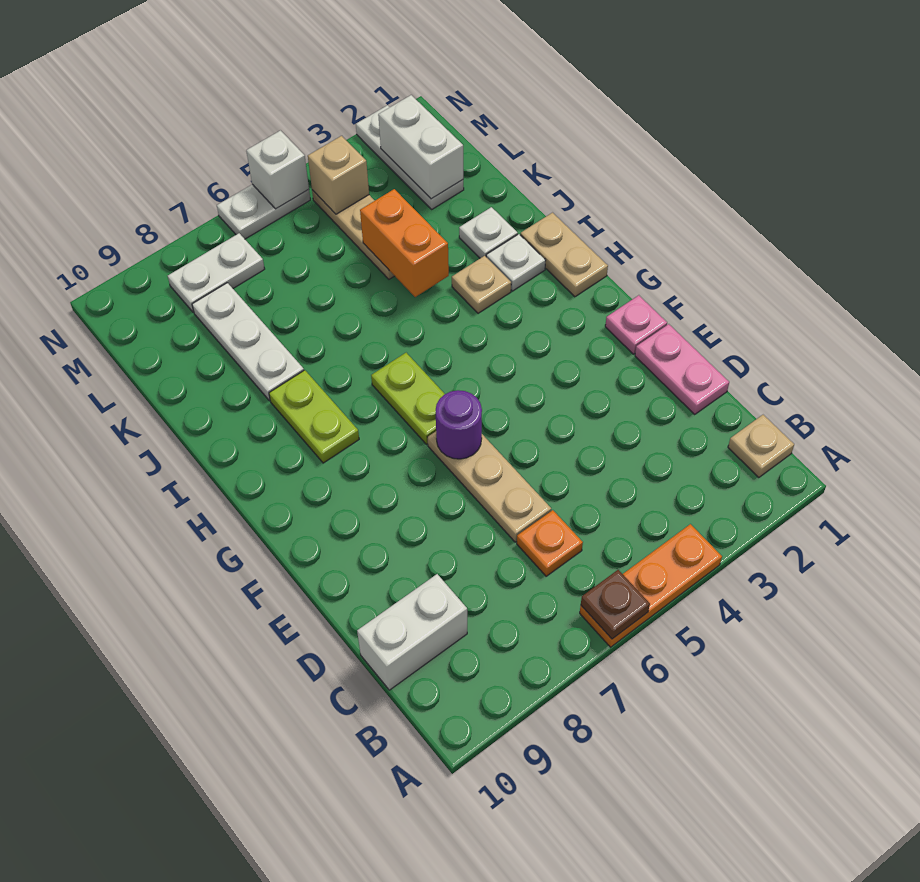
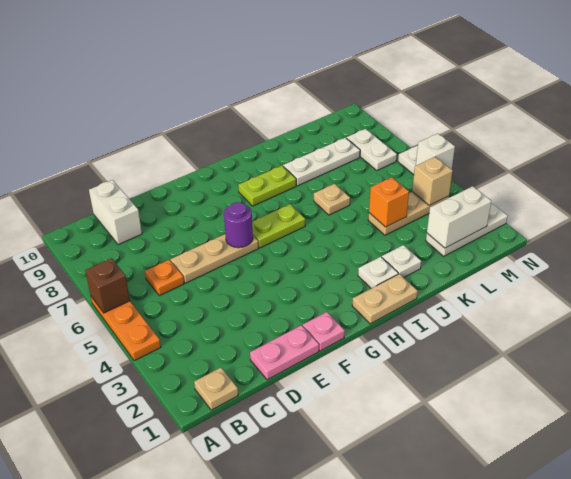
brown plate A6 level 2 -> brown brick A6 level 2
tan plate I3 level 1 -> tan plate J6 level 1
orange brick J4:K4 level 2 -> orange brick K4 level 2

